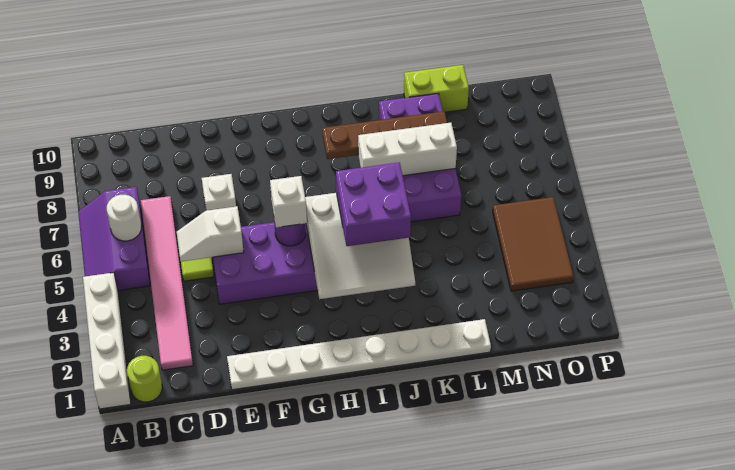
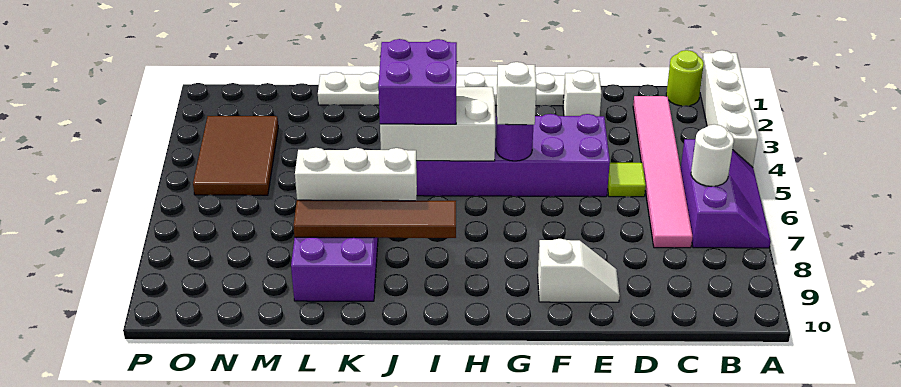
white slope D5:E5 level 2 top E -> white slope E9:F9 level 1 top F
white brick E7 level 1 -> white brick E2 level 1
brown plate I8:L8 level 2 -> brown tile I8:L8 level 2
lime brick L10:M10 level 1 -> none

